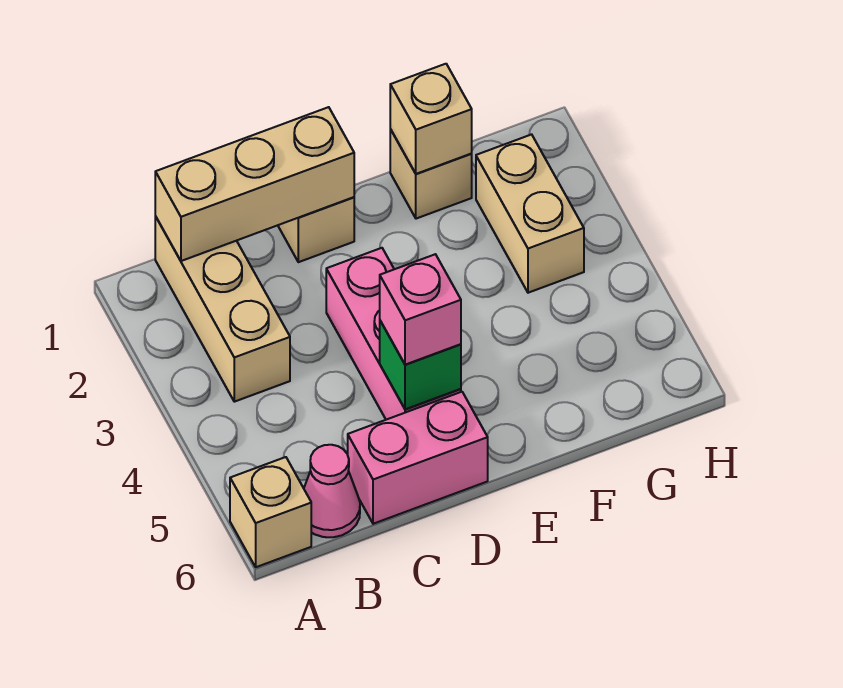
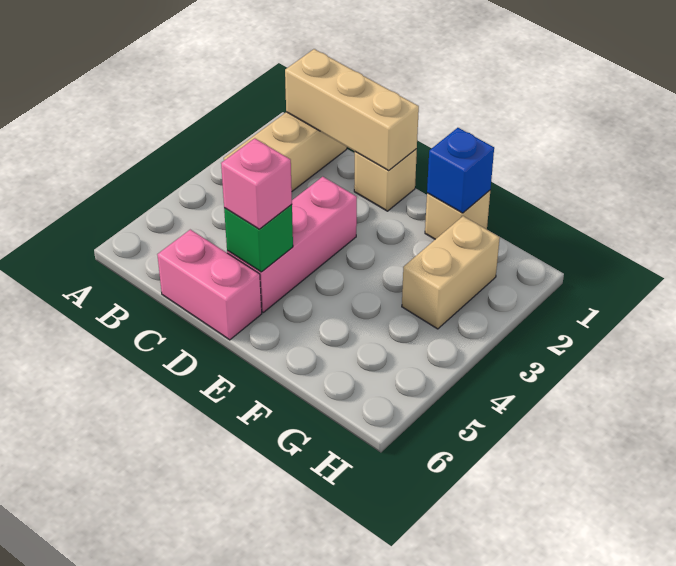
tan brick A6 level 1 -> none
pink cone B6 level 1 -> none
tan brick F1 level 2 -> blue brick F1 level 2

